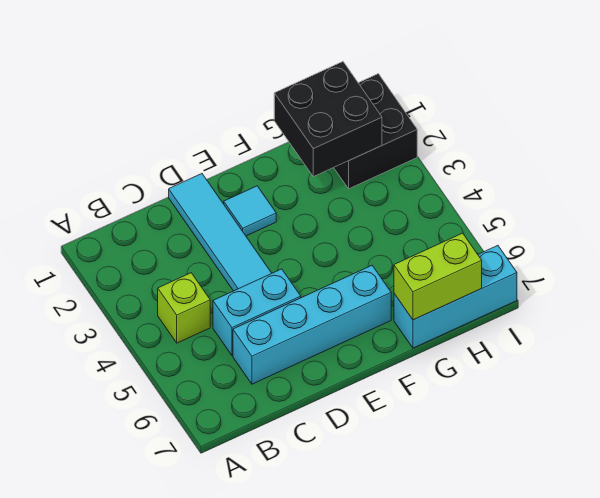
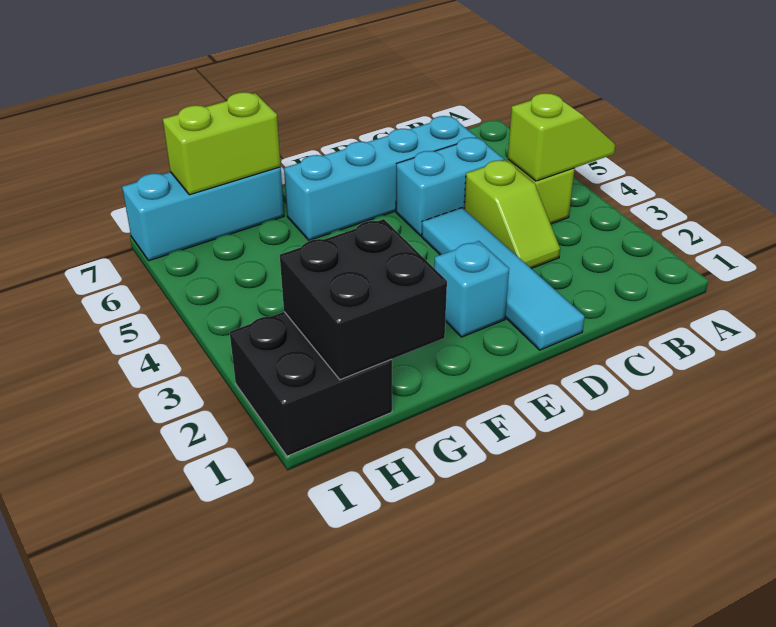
none -> lime slope A4:B4 level 2 top B
none -> lime slope C3:C4 level 1 top 4
cyan tile E2 level 1 -> cyan brick E2 level 1

